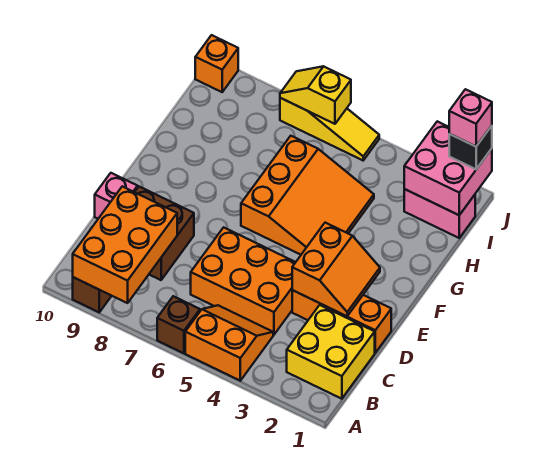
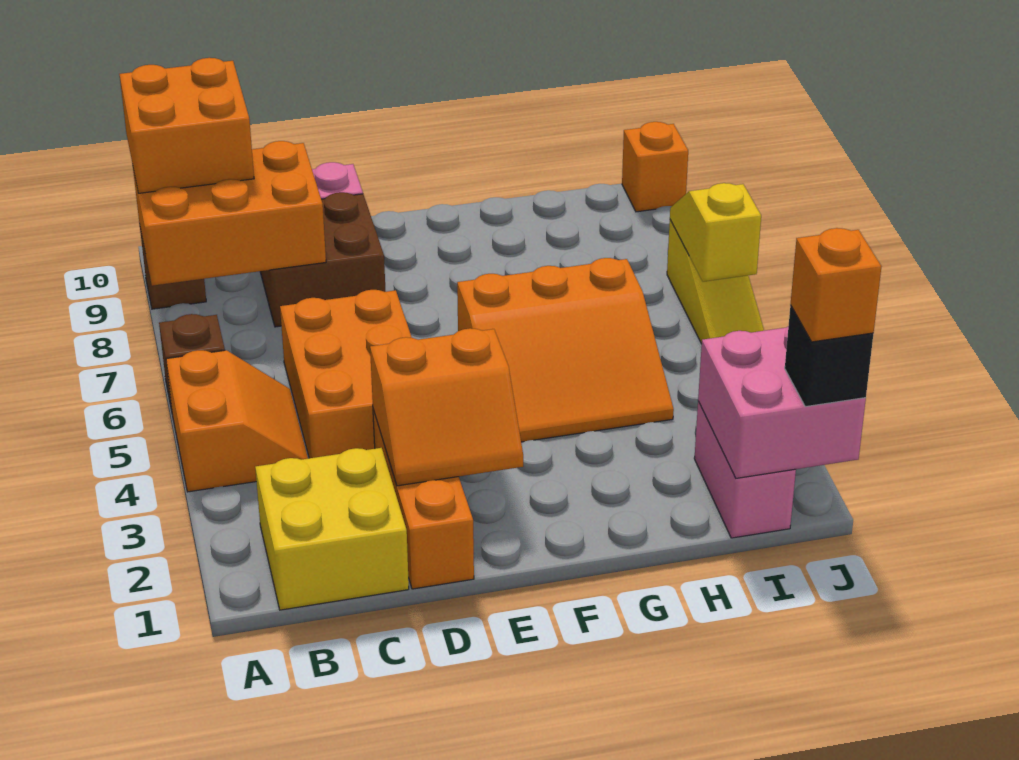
none -> orange brick A9:B10 level 3
pink brick J1 level 4 -> orange brick J1 level 4

